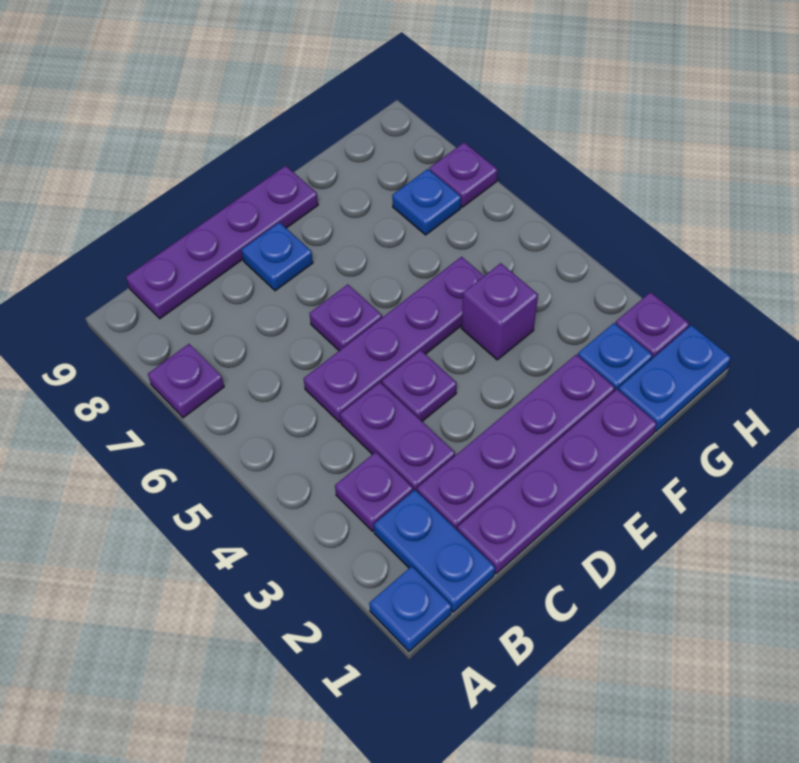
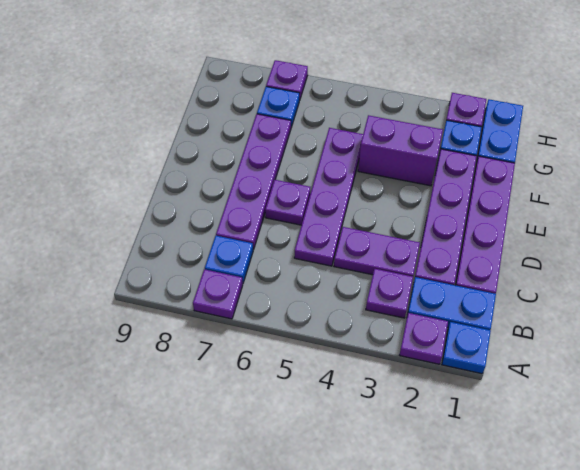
purple plate B9:E9 level 1 -> purple plate C7:F7 level 1
purple plate D4 level 1 -> purple plate A2 level 1
blue plate D8 level 1 -> blue plate B7 level 1
purple brick F4 level 1 -> purple brick F3:F4 level 1

